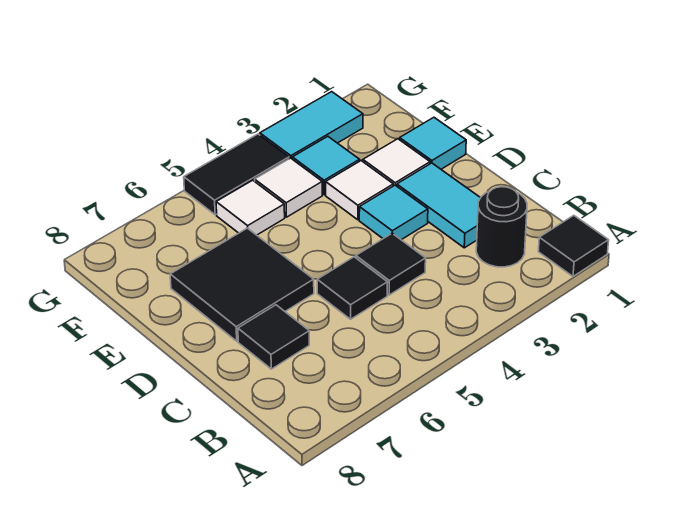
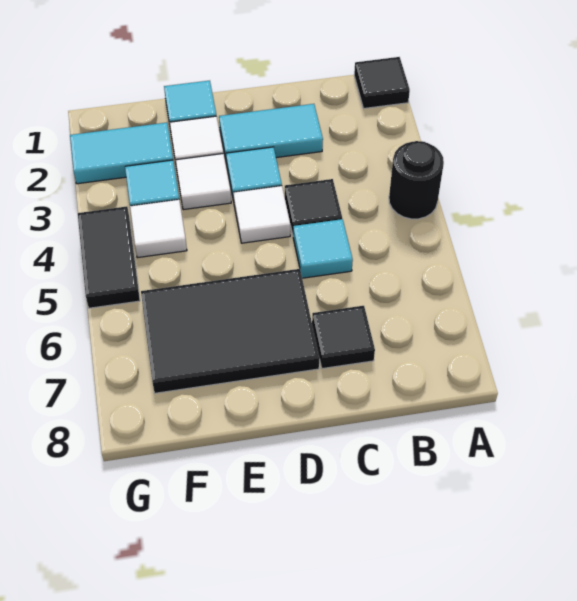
black round brick B2 level 1 -> black round brick A4 level 1
black tile C5 level 1 -> cyan tile C5 level 1
black tile D6:E7 level 1 -> black tile D6:F7 level 1
white tile F5 level 1 -> white tile D4 level 1
cyan tile G2:G3 level 1 -> cyan tile F2:G2 level 1

